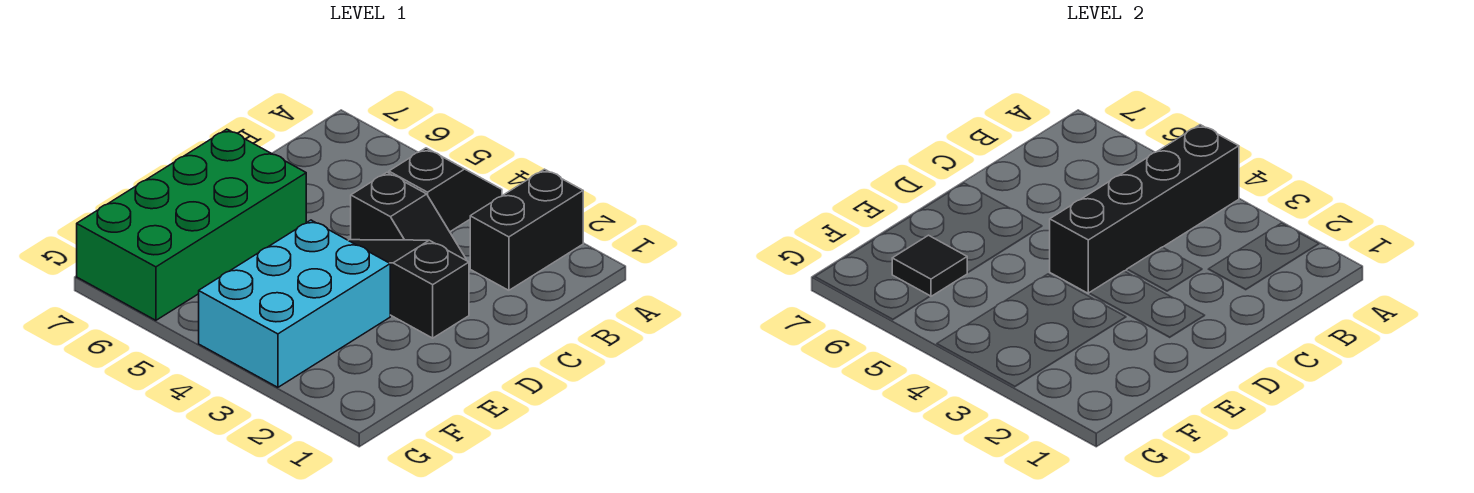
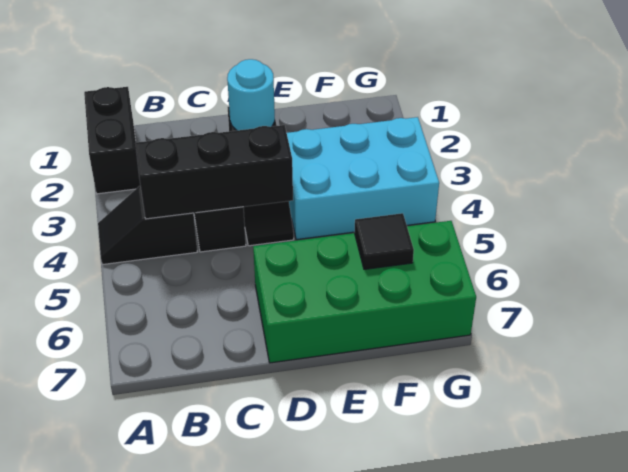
black brick A2:B2 level 1 -> black brick A1:A2 level 1
black brick A4:D4 level 2 -> black brick B4:D4 level 2
none -> cyan round brick D2 level 2

